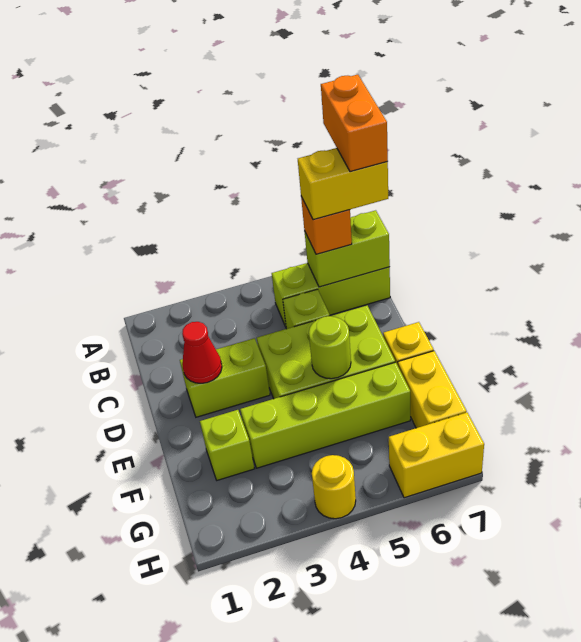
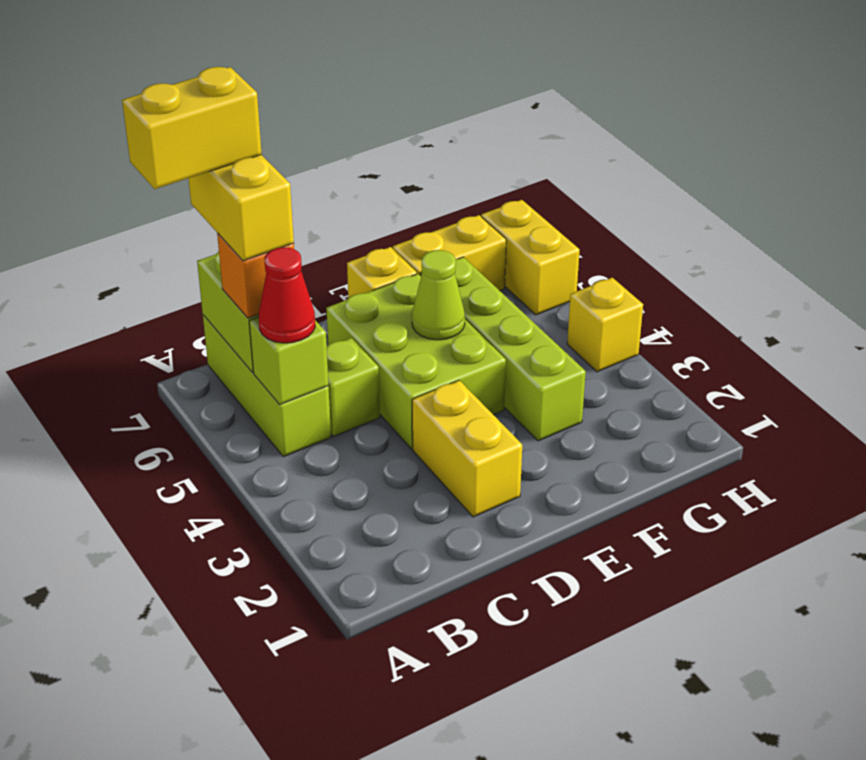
orange brick A7:B7 level 5 -> yellow brick A7:B7 level 5
lime brick D2:D3 level 1 -> yellow brick D2:D3 level 1
red cone D2 level 2 -> red cone B5 level 3
lime round brick E5 level 2 -> lime cone E5 level 2
lime brick F2 level 1 -> lime brick B5 level 2
yellow round brick H4 level 1 -> yellow brick H4 level 1

